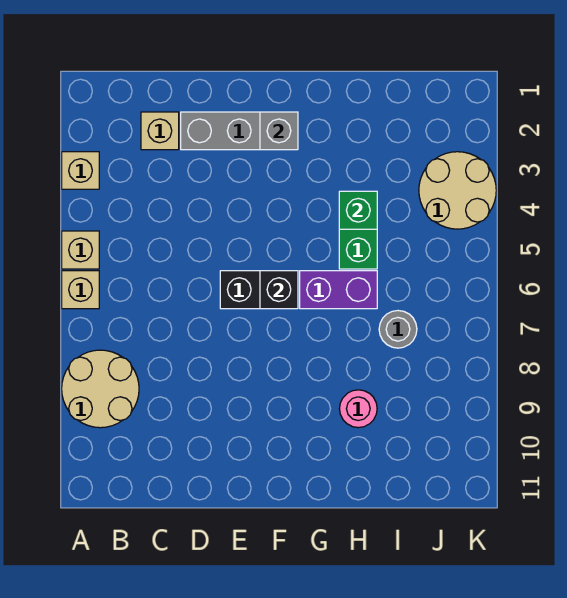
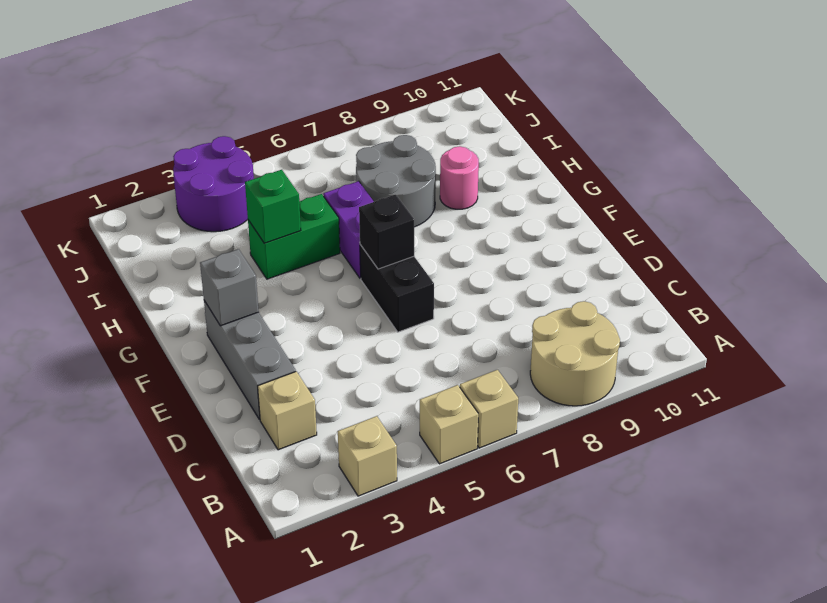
grey round brick I7 level 1 -> grey round brick H7:I8 level 1
tan round brick J3:K4 level 1 -> purple round brick J3:K4 level 1

